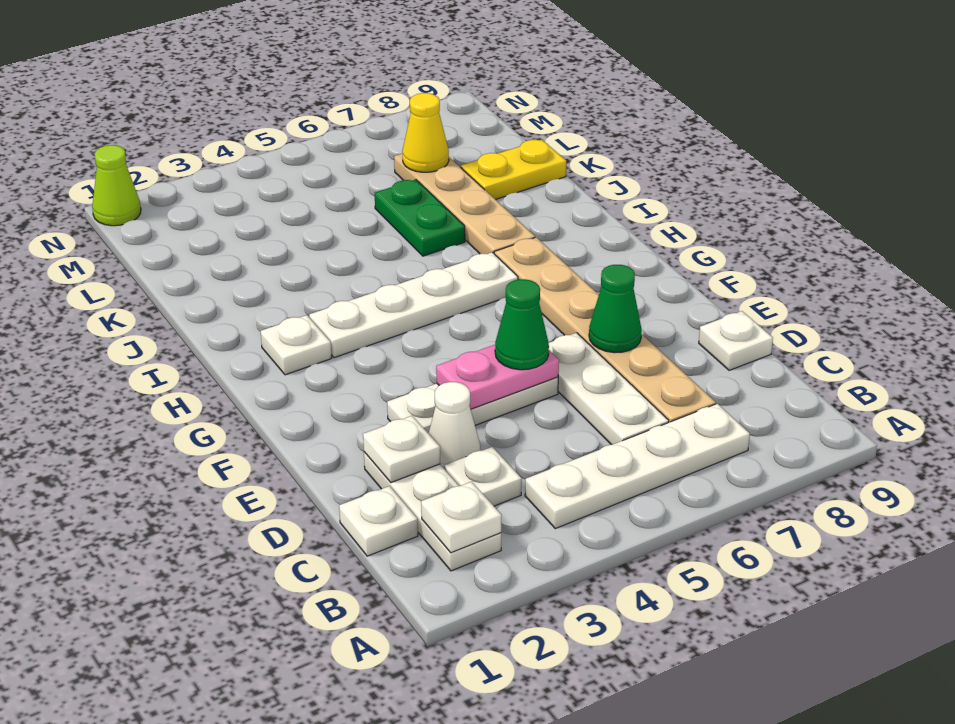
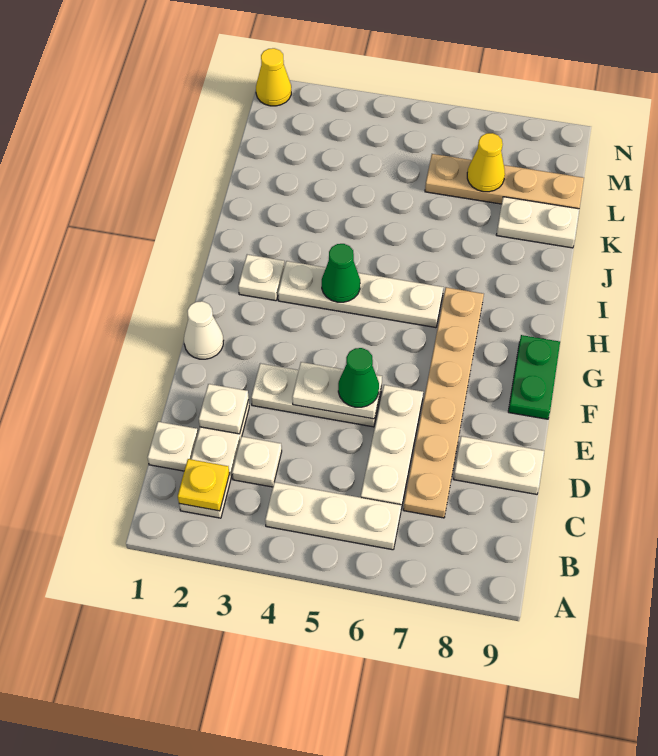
white plate B2 level 2 -> yellow plate B2 level 2
white plate B4:B7 level 1 -> white plate B4:B6 level 1
white cone D3 level 1 -> white cone F1 level 1
white plate D9 level 1 -> white plate D8:D9 level 1
pink plate E4:E5 level 2 -> white plate E4:E5 level 2
green cone E7 level 2 -> green cone H4 level 2
tan plate I7:L7 level 1 -> tan plate L6:L9 level 1
green plate J6:K6 level 1 -> green plate F9:G9 level 1
yellow plate K8:K9 level 1 -> white plate K8:K9 level 1
lime cone N1 level 1 -> yellow cone N1 level 1

